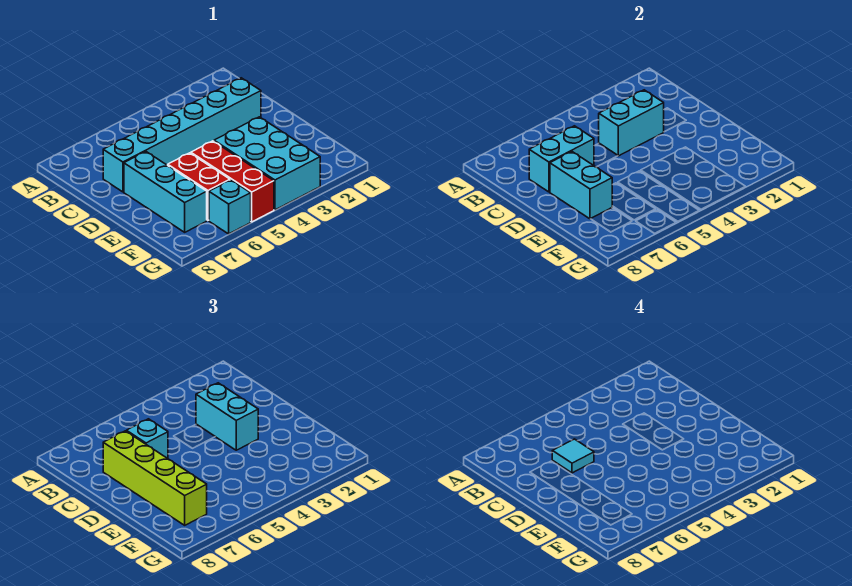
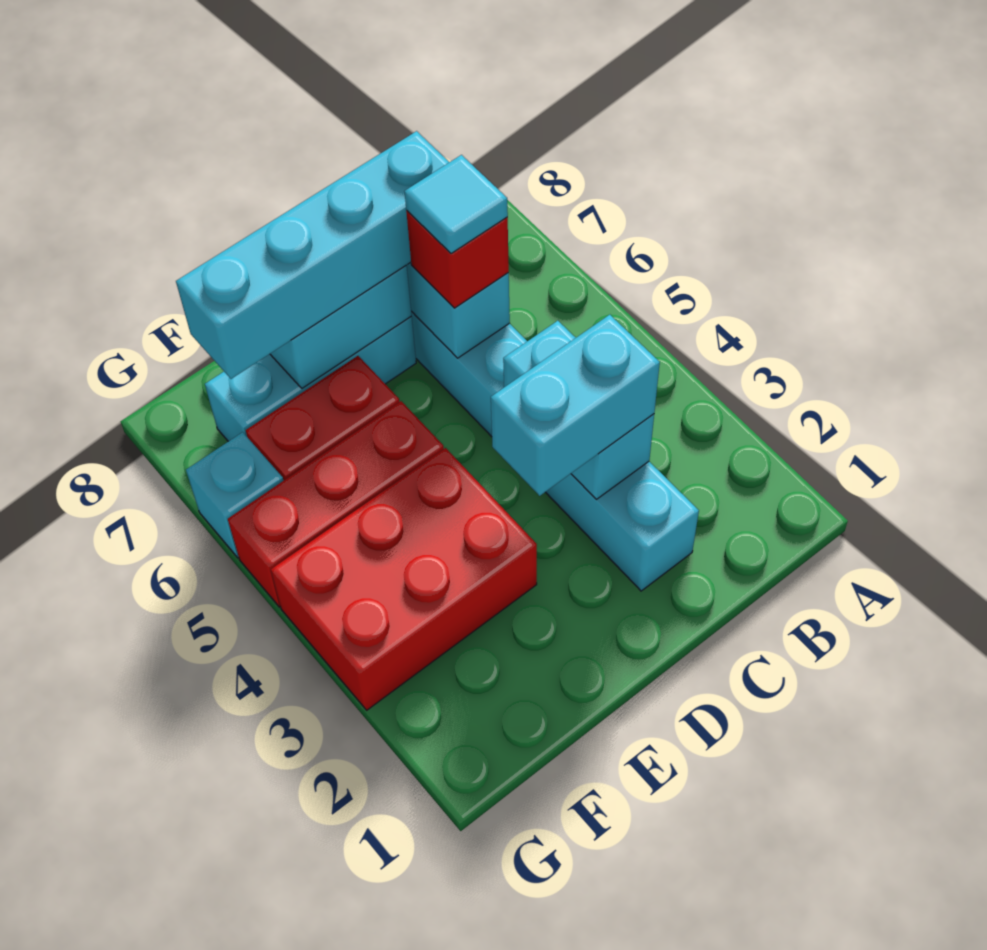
cyan brick C6 level 3 -> red brick C6 level 3
lime brick C7:F7 level 3 -> cyan brick C7:F7 level 3
cyan brick E3:G4 level 1 -> red brick E3:G4 level 1

